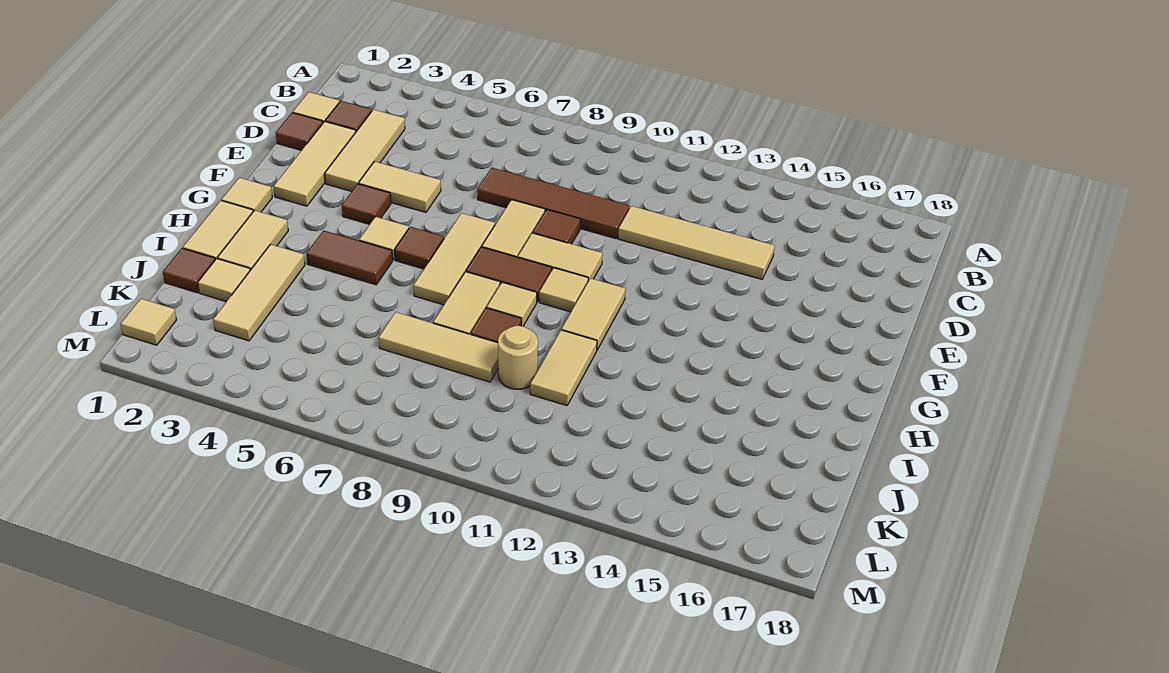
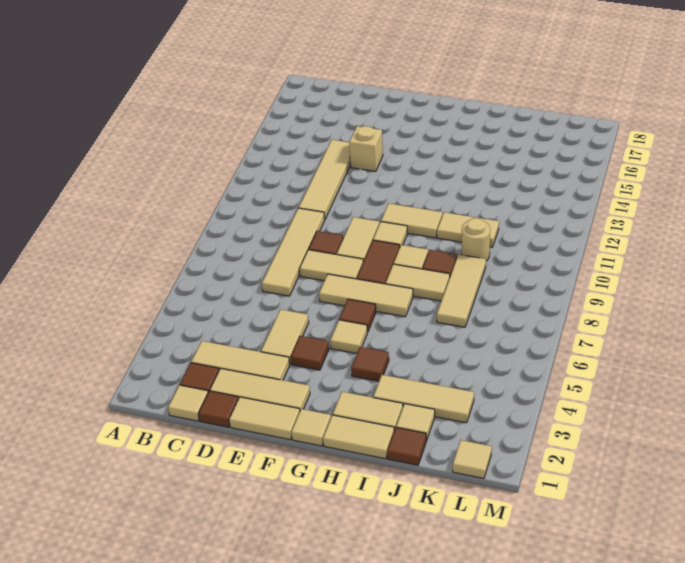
brown tile D7:D10 level 1 -> tan tile D7:D10 level 1
none -> tan tile E1:F1 level 1
none -> tan brick E14 level 1
brown tile H4:H5 level 1 -> brown tile H4 level 1

